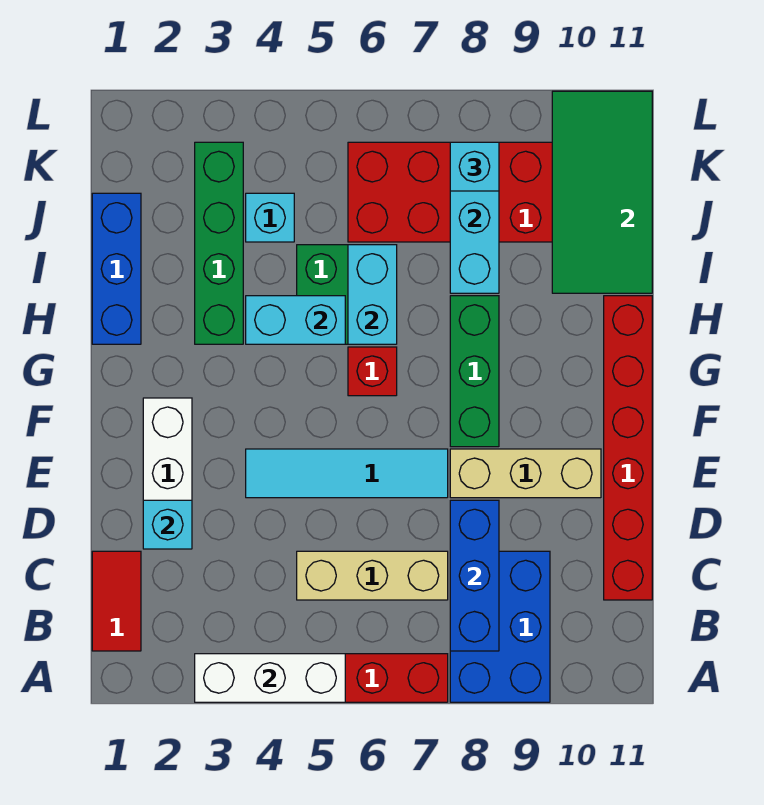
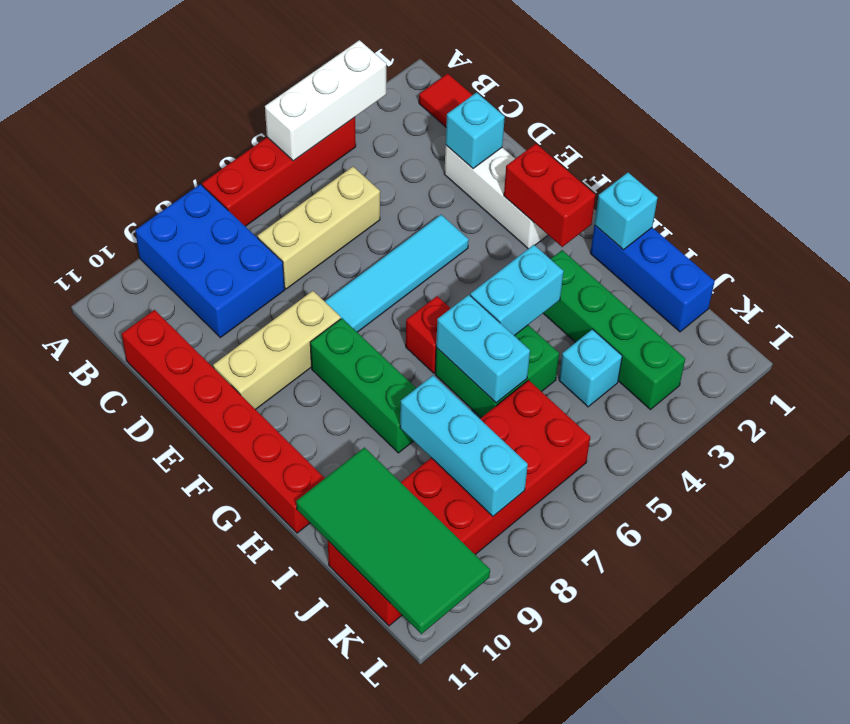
blue brick B8:D8 level 2 -> none
none -> red brick F2:G2 level 2
cyan brick K8 level 3 -> cyan brick H1 level 2

